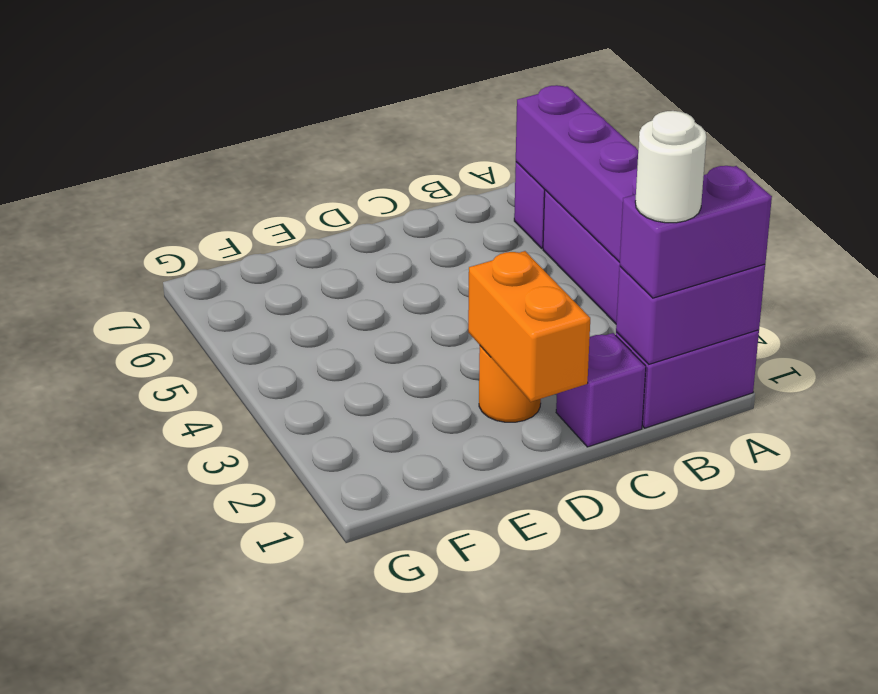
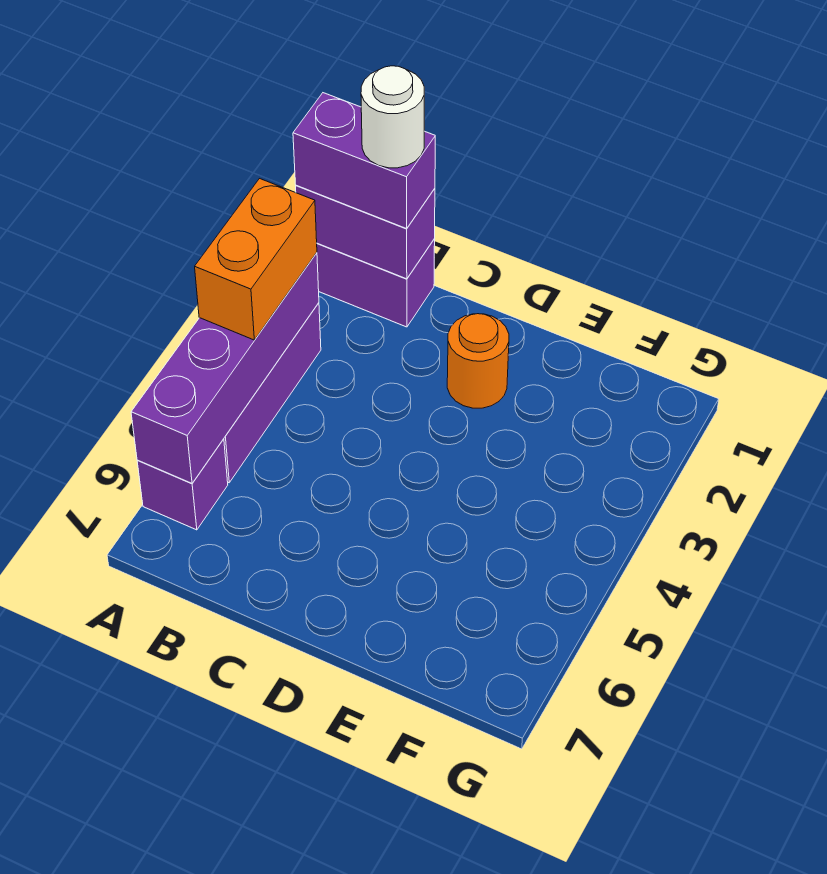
purple brick C1 level 1 -> none
orange brick D1:D2 level 2 -> orange brick A3:A4 level 3

